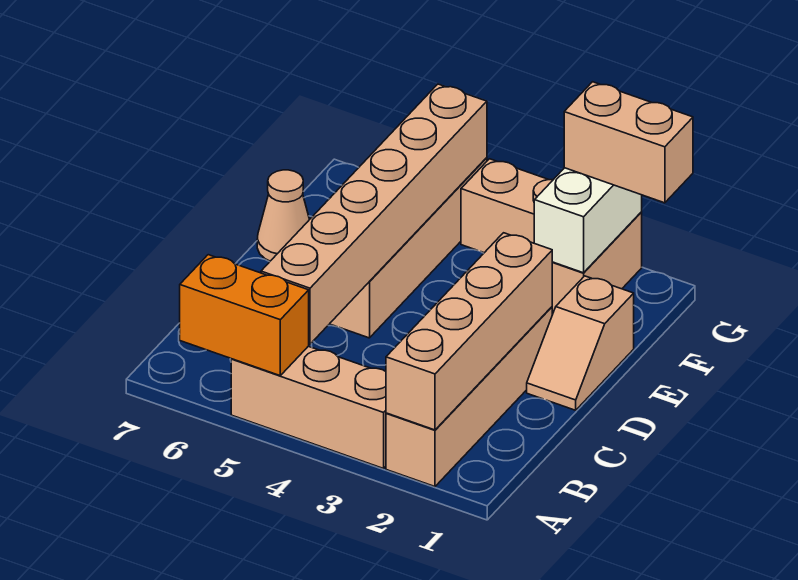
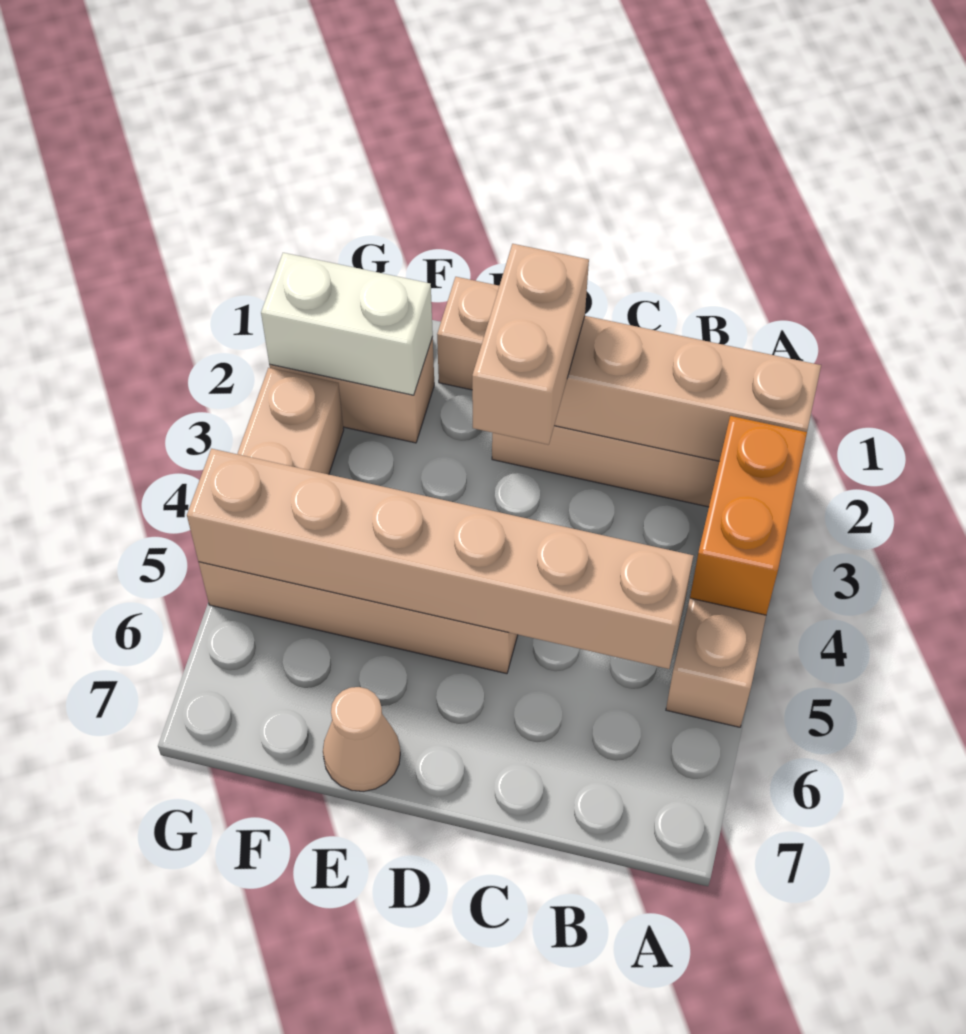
orange brick A5:A6 level 2 -> orange brick A3:A4 level 2
tan brick G1:G2 level 3 -> tan brick D2:D3 level 3

